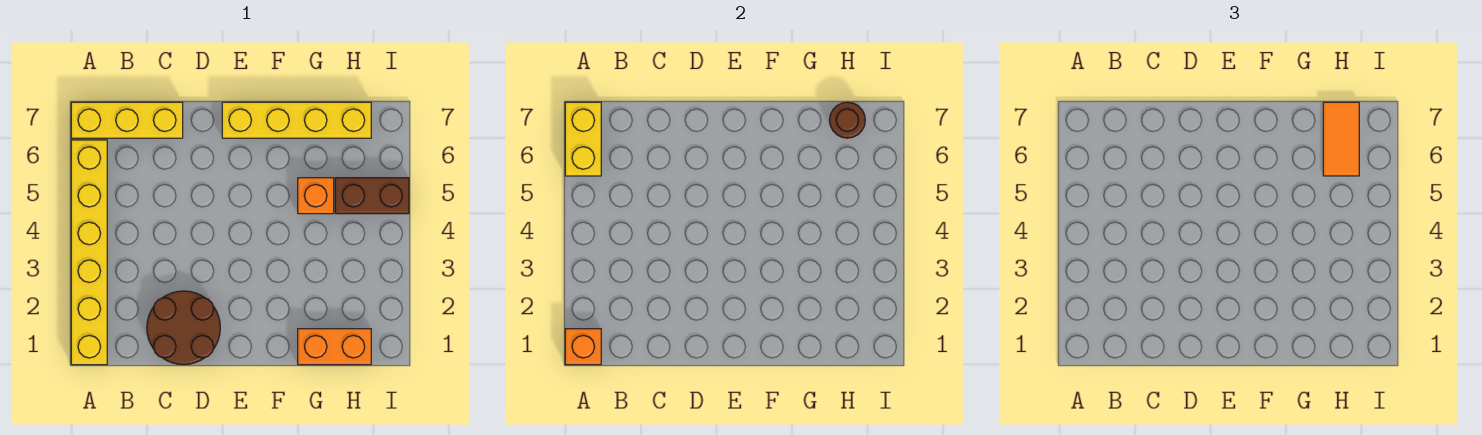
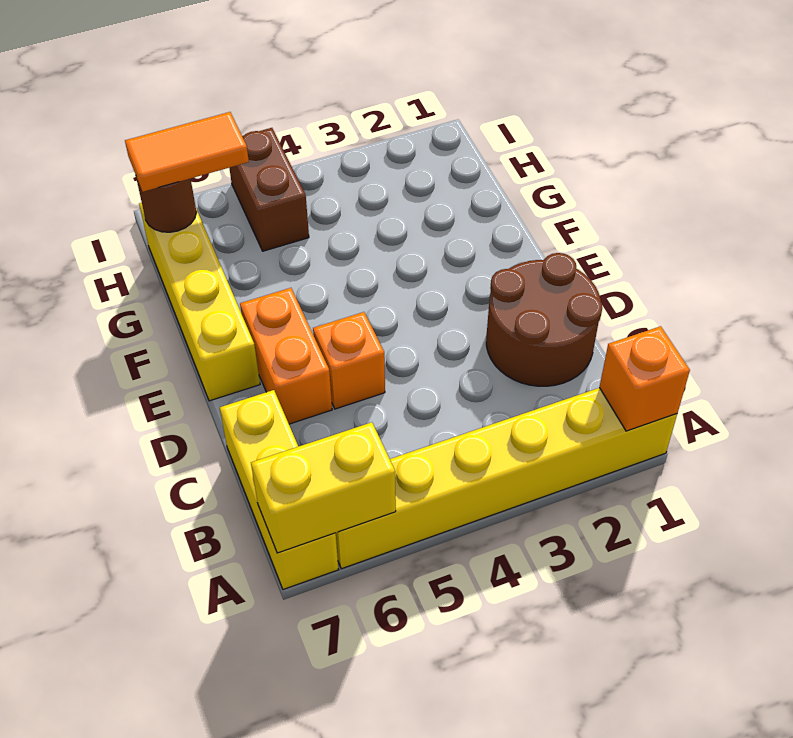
orange brick G1:H1 level 1 -> orange brick D6:E6 level 1
orange brick G5 level 1 -> orange brick D5 level 1

